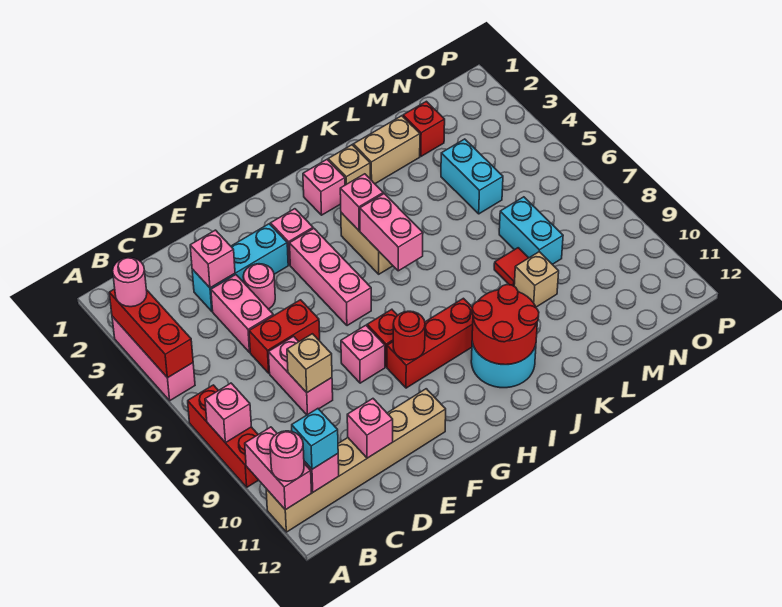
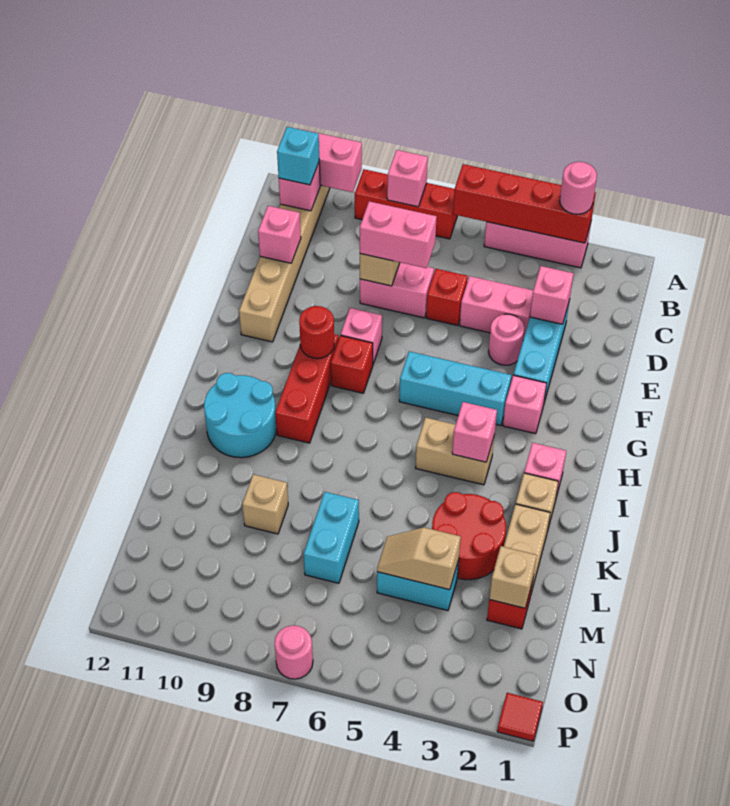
red brick A3:A5 level 2 -> red brick A3:A6 level 2
pink round brick A11 level 3 -> pink round brick P7 level 1
red brick D6:E6 level 1 -> red brick D6 level 1
pink brick G4:G6 level 1 -> cyan brick G4:G6 level 1
pink brick I5:I6 level 2 -> pink brick D7:D8 level 3
red round brick I10:J11 level 2 -> red round brick K3:L4 level 1
red tile L8 level 1 -> red tile P1 level 1
none -> tan brick M2 level 2
none -> tan slope M4:M5 level 2 top 4
cyan brick M7:M8 level 1 -> cyan brick L7:M7 level 1

